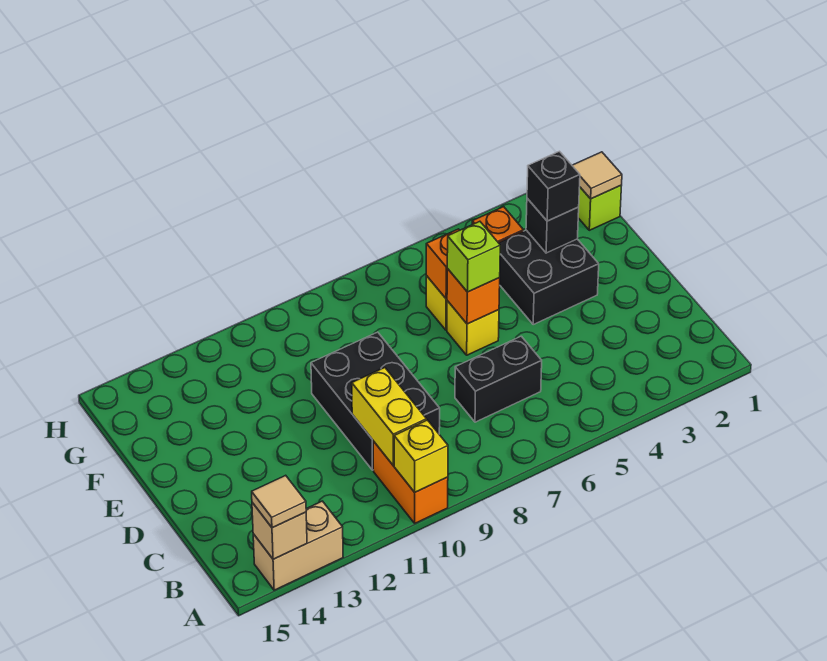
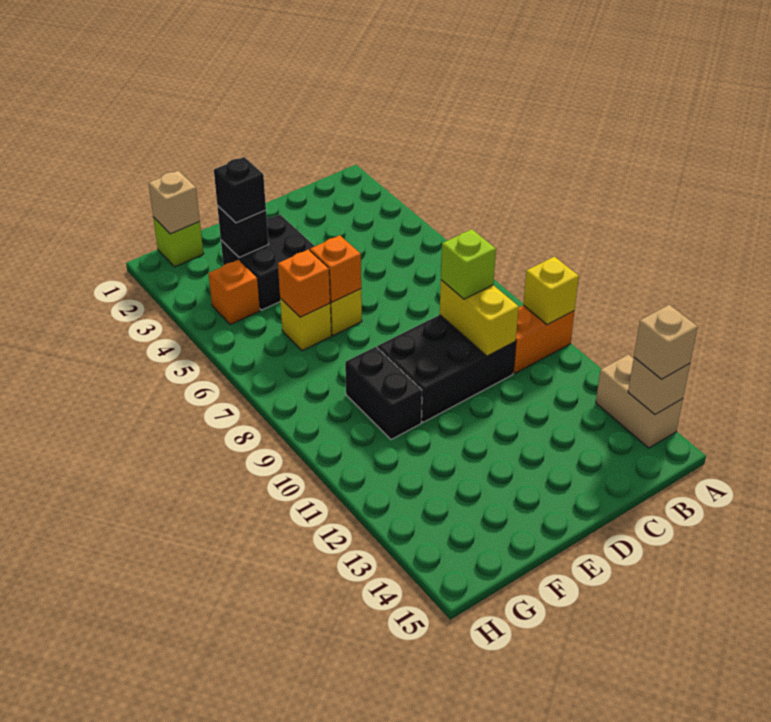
tan tile A14 level 3 -> tan brick A14 level 3
yellow brick B10:C10 level 2 -> yellow brick C9:C10 level 2
black brick C6:C7 level 1 -> black brick F9:F10 level 1
lime brick E6 level 3 -> lime brick C9 level 3
tan tile G1 level 2 -> tan brick G1 level 2

